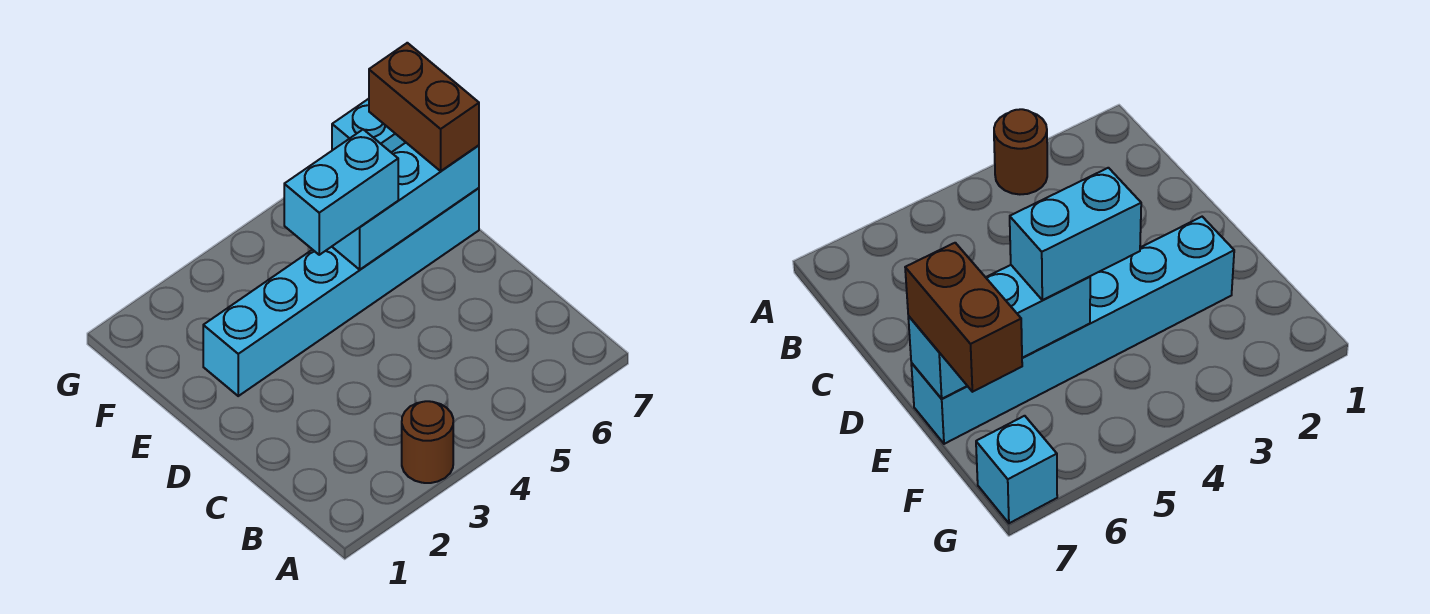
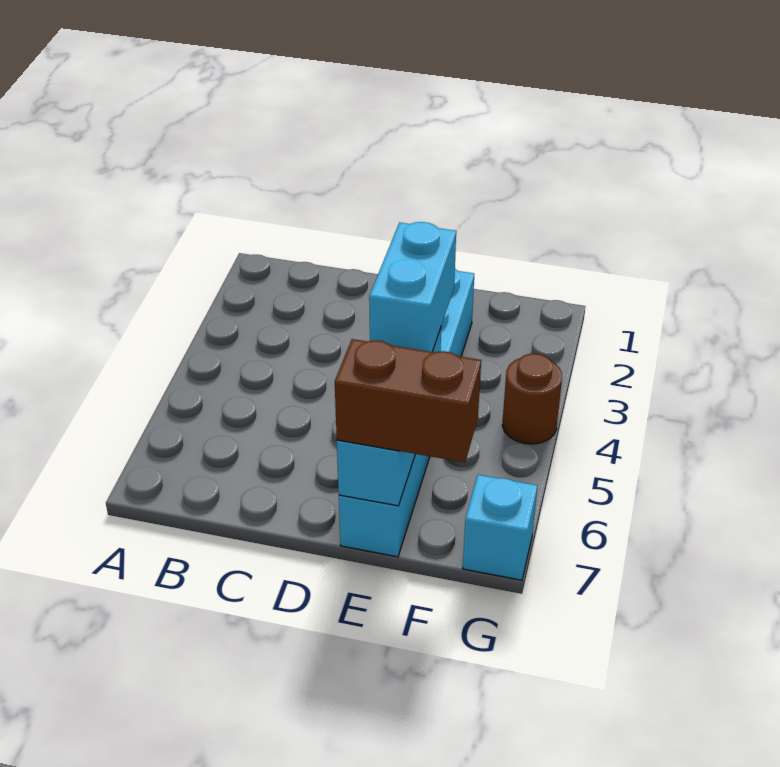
brown round brick A3 level 1 -> brown round brick G4 level 1

